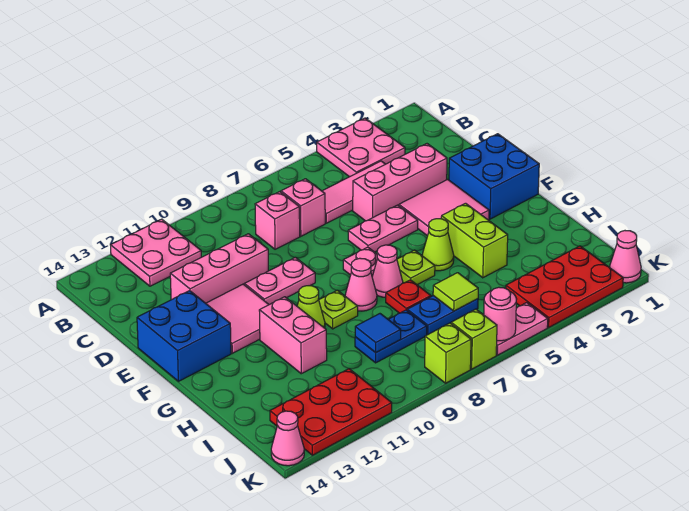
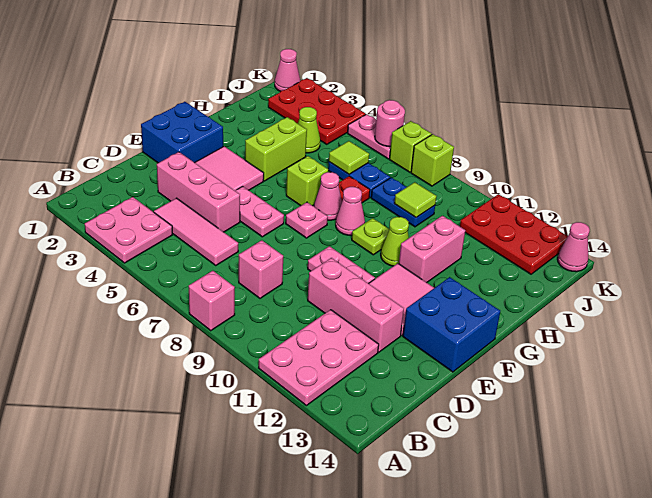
pink plate A11:B12 level 1 -> pink plate A11:C12 level 1
pink brick C7 level 1 -> pink brick A8 level 1
lime cone G5 level 1 -> lime cone I4 level 1
lime plate G6 level 1 -> lime brick G6 level 1
blue tile I9 level 2 -> lime tile I9 level 2

